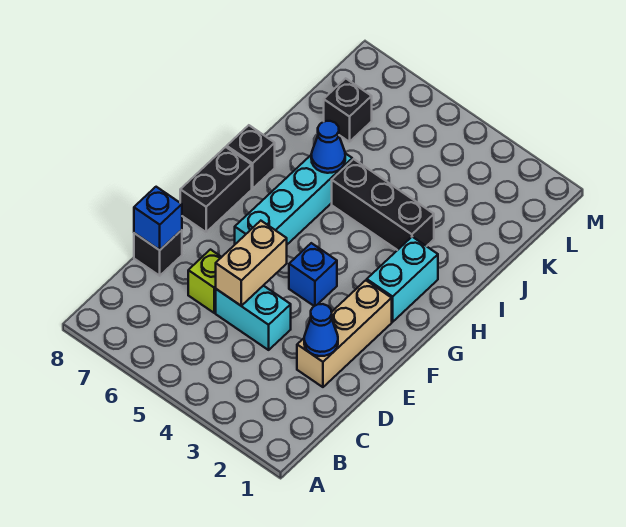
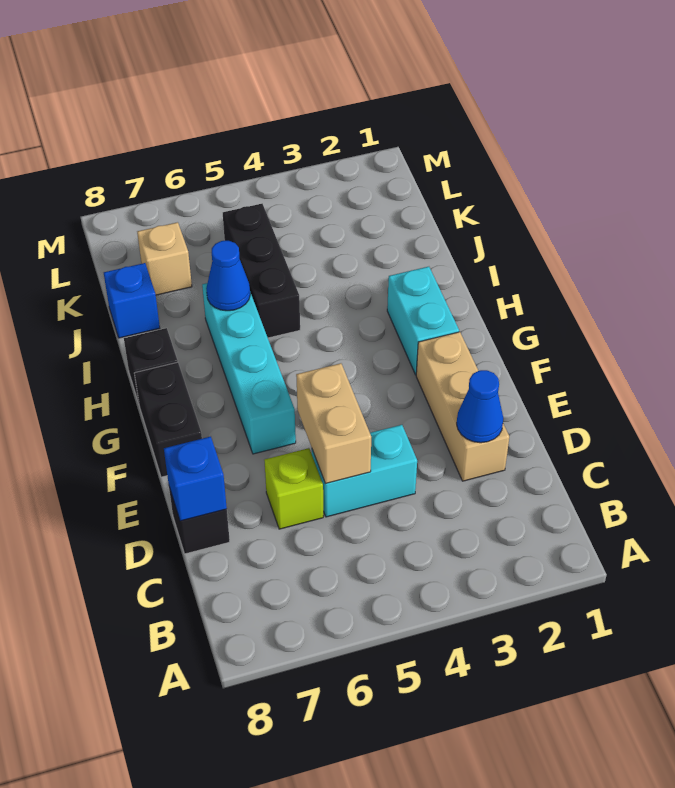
blue brick F4 level 1 -> blue brick J8 level 1
black brick I3:I5 level 1 -> black brick I5:K5 level 1
black brick K7 level 1 -> tan brick K7 level 1

